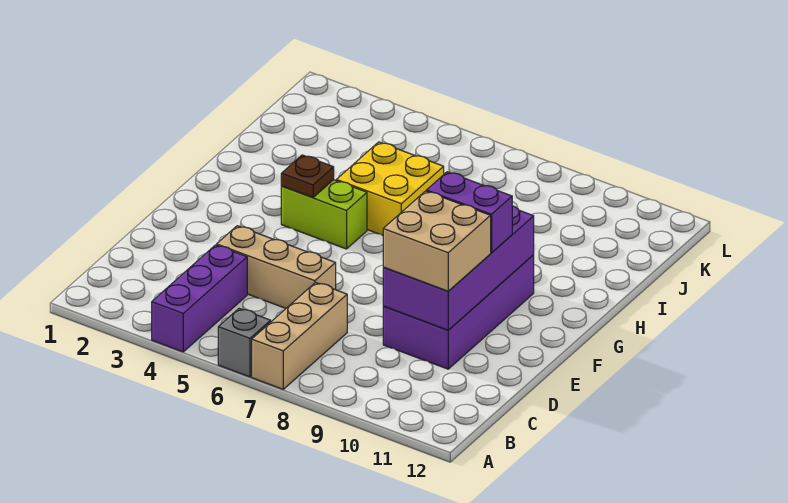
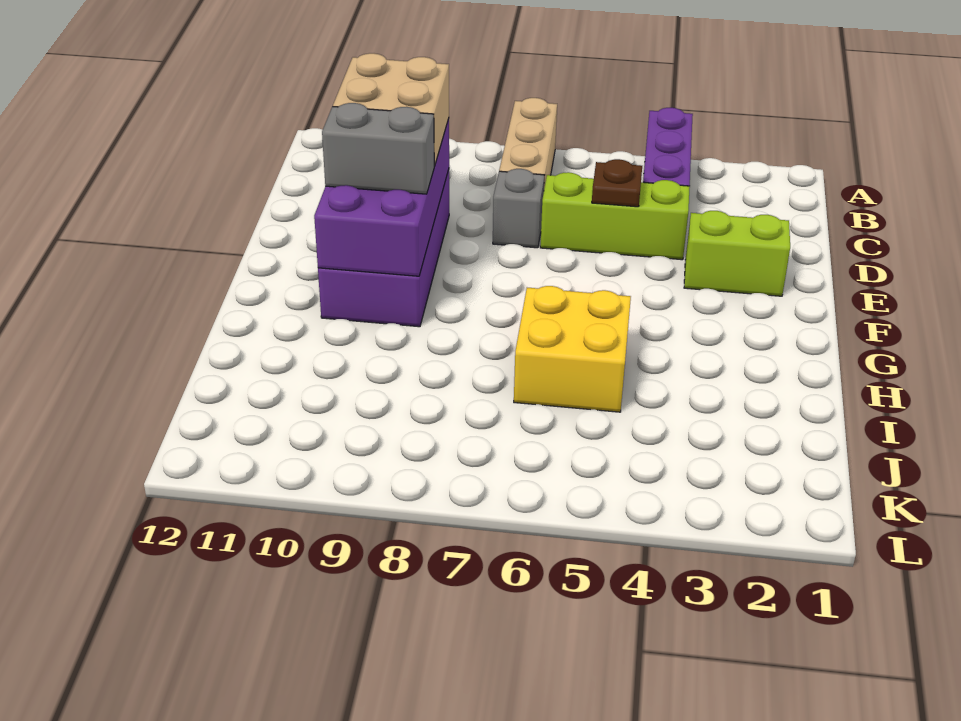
grey brick A6 level 1 -> grey brick D7 level 1
tan brick D4:D6 level 1 -> lime brick D4:D6 level 1
purple brick F9:F10 level 3 -> grey brick F9:F10 level 3
lime brick G4:G5 level 1 -> lime brick E2:E3 level 1
brown plate G4 level 2 -> brown plate D5 level 2

